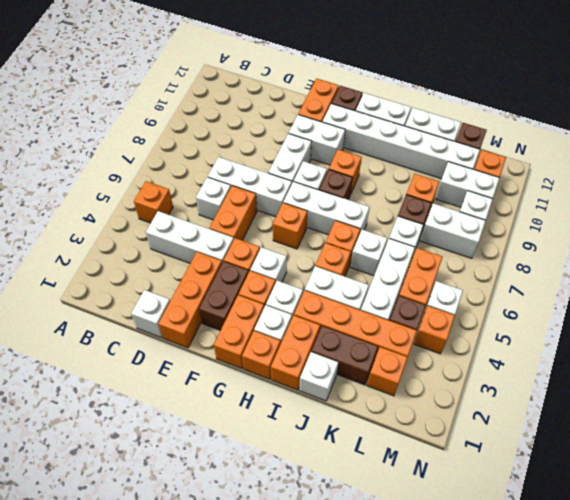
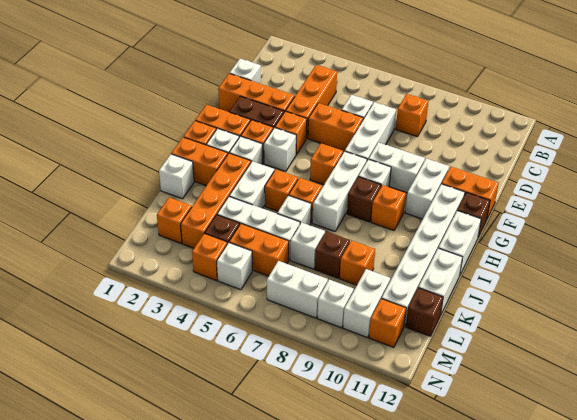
orange brick B5 level 1 -> orange brick C8 level 1
white brick C4:E4 level 1 -> orange brick C4:E4 level 1
brown brick J2:K2 level 1 -> none
white brick L8:M8 level 1 -> white brick M7:M8 level 1

